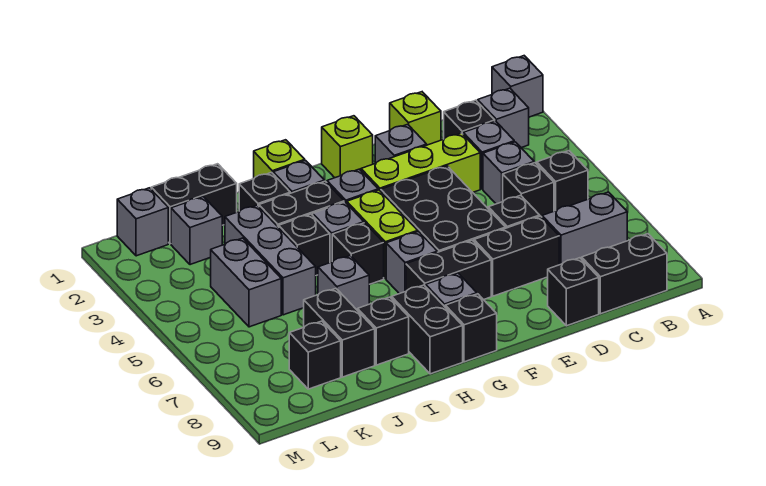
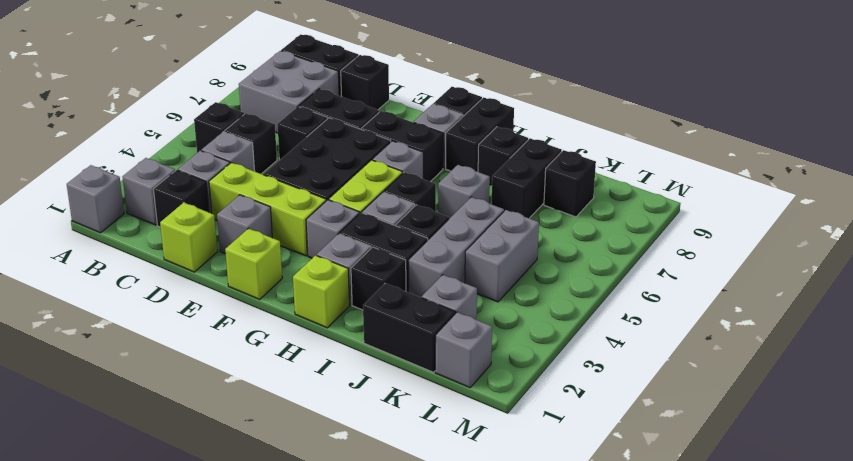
grey brick B7:C7 level 1 -> grey brick B7:C8 level 1

